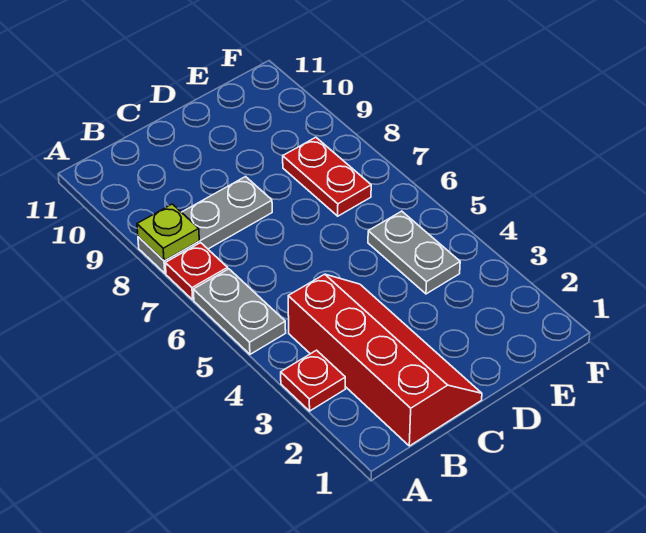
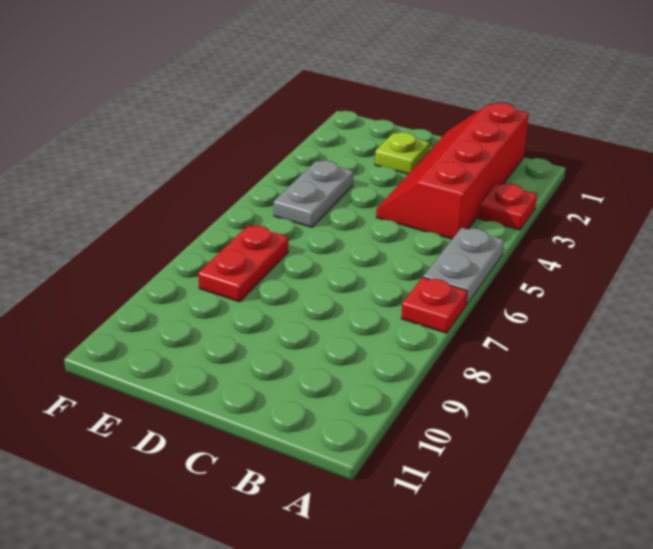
grey plate A8:C8 level 1 -> none
lime plate A8 level 2 -> lime plate D2 level 1

